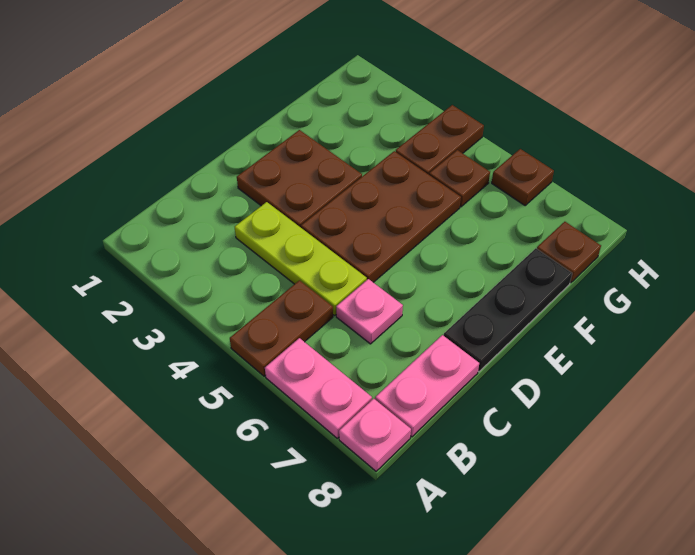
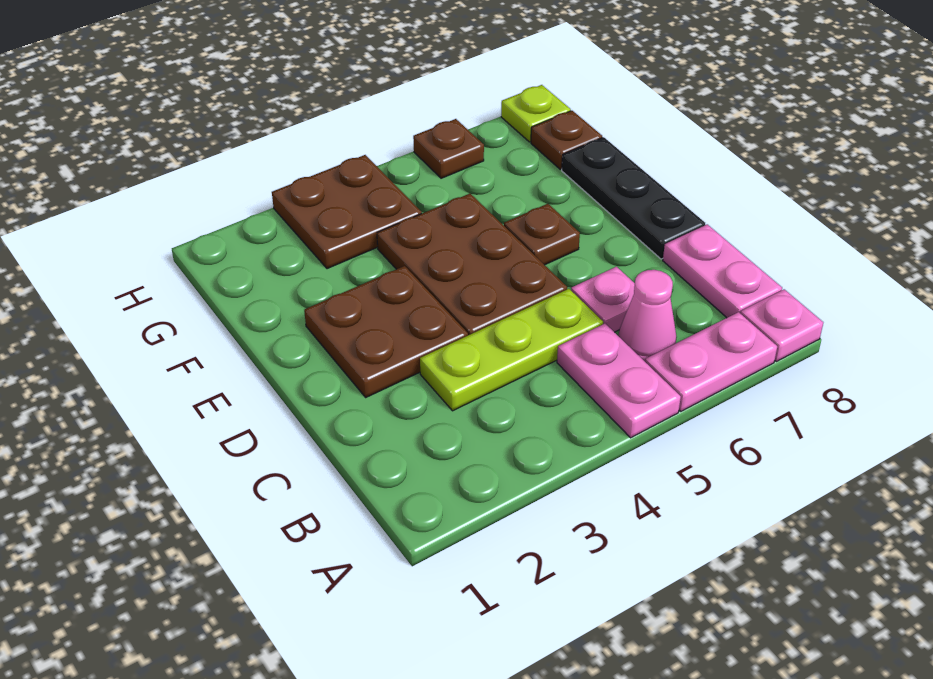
brown plate A5:B5 level 1 -> pink plate A5:B5 level 1
none -> pink cone B6 level 1
brown plate G4:H4 level 1 -> brown plate G3:H4 level 1
brown plate G5 level 1 -> brown plate E6 level 1
none -> lime plate H8 level 1

